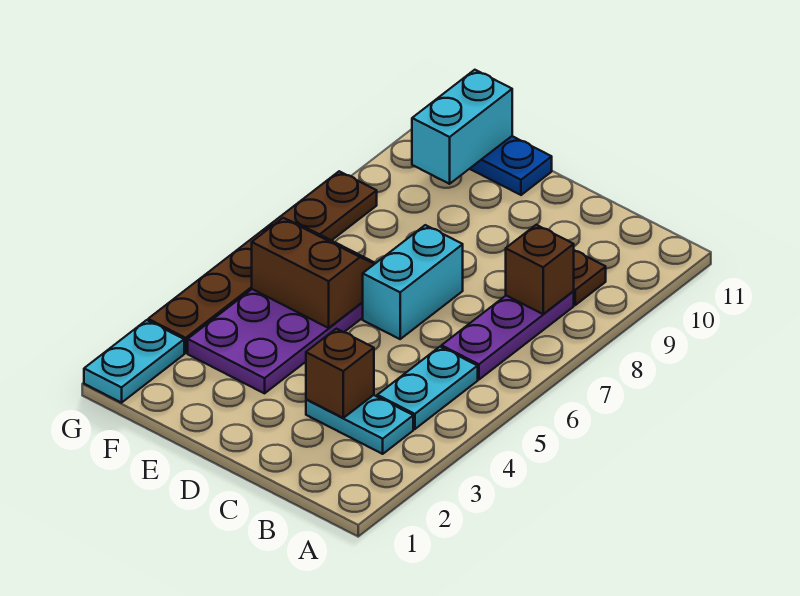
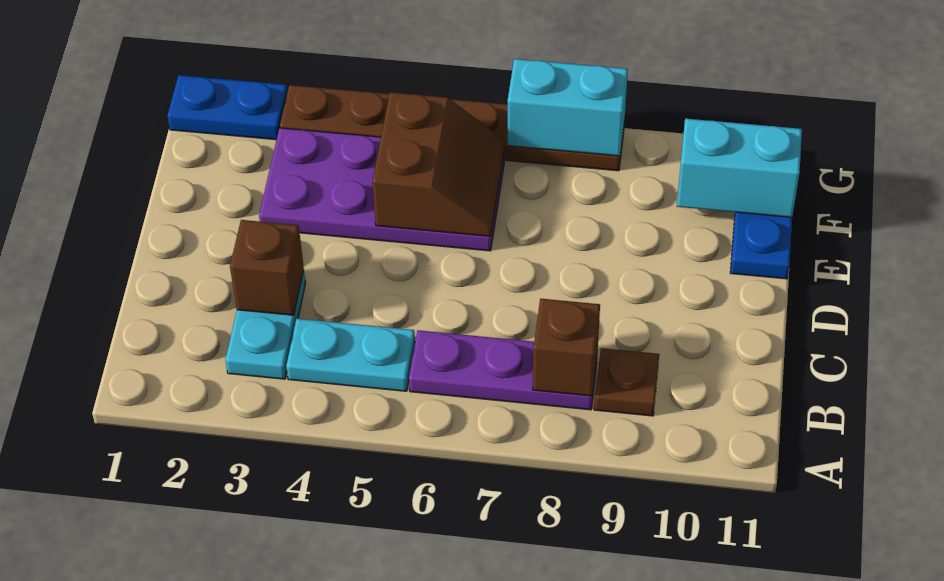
cyan brick D6:D7 level 1 -> cyan brick G7:G8 level 2
cyan plate G1:G2 level 1 -> blue plate G1:G2 level 1

